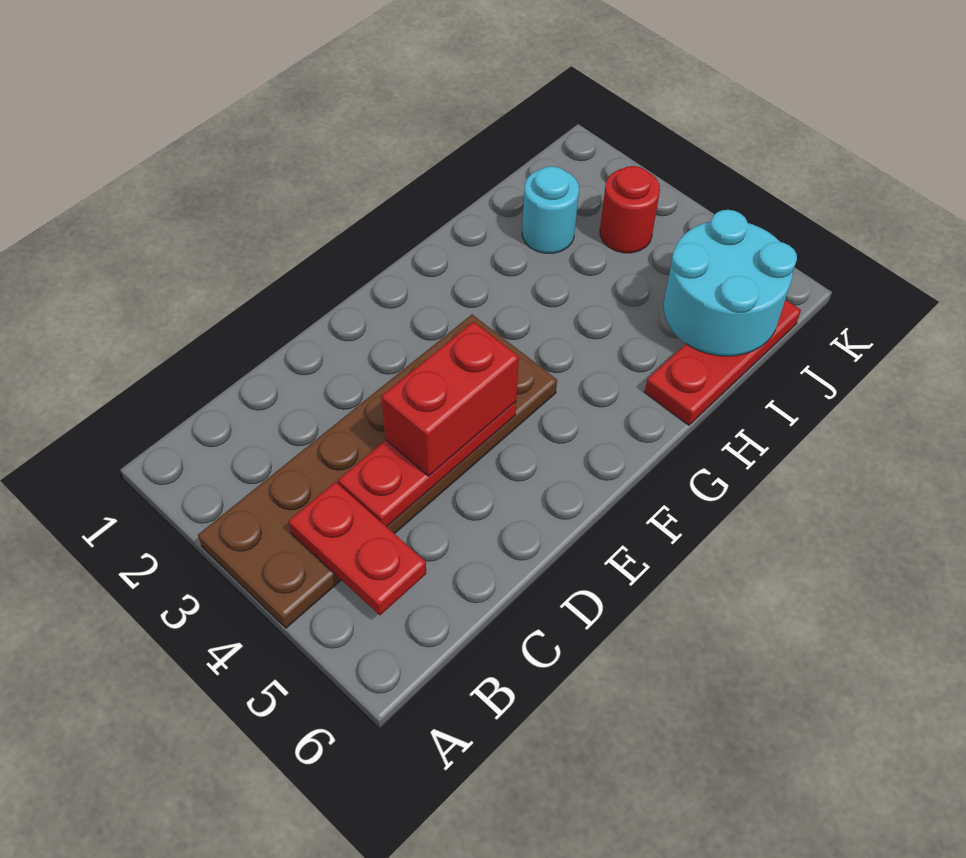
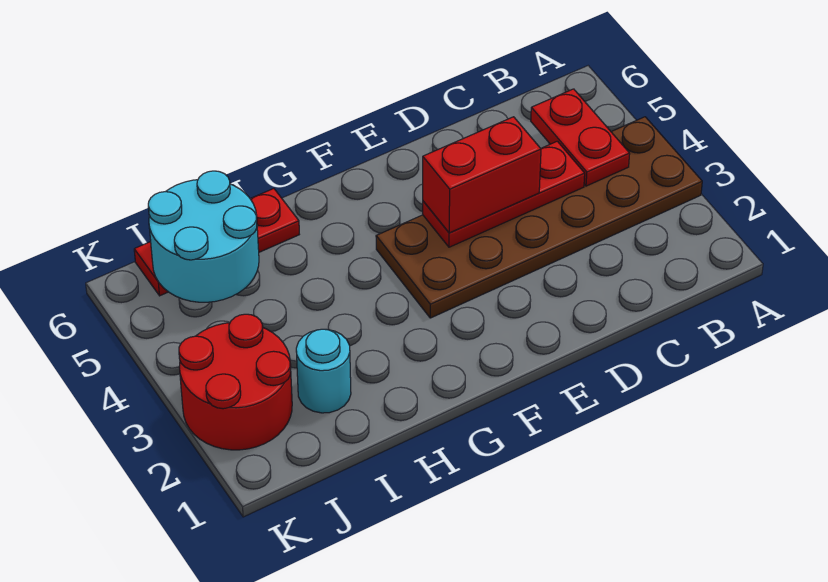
red round brick J3 level 1 -> red round brick J2:K3 level 1

